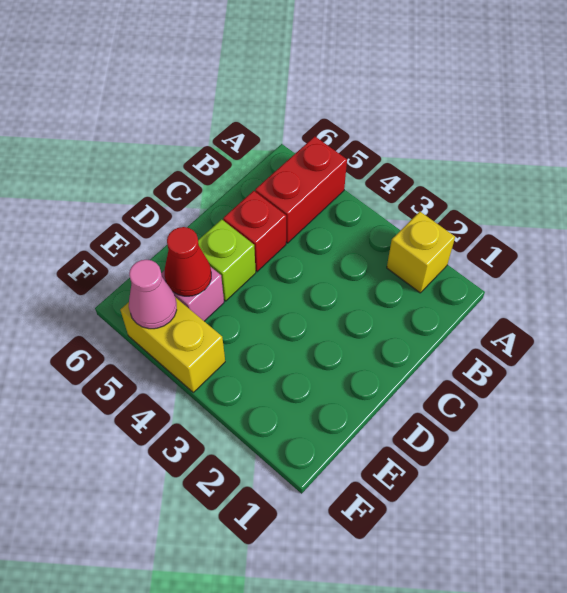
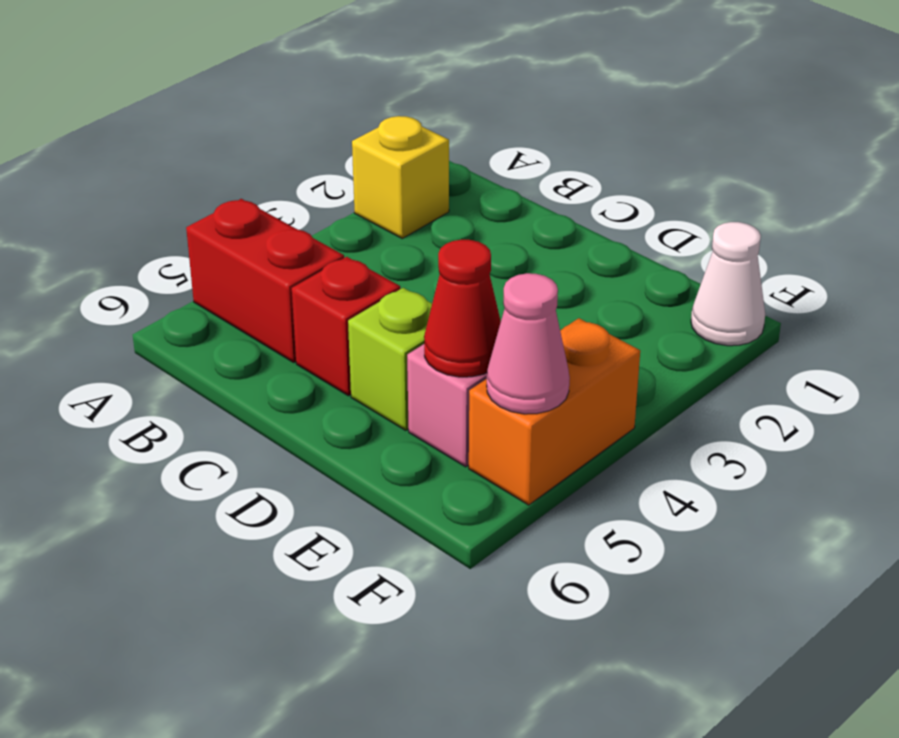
none -> white cone F1 level 1
yellow brick F4:F5 level 1 -> orange brick F4:F5 level 1

